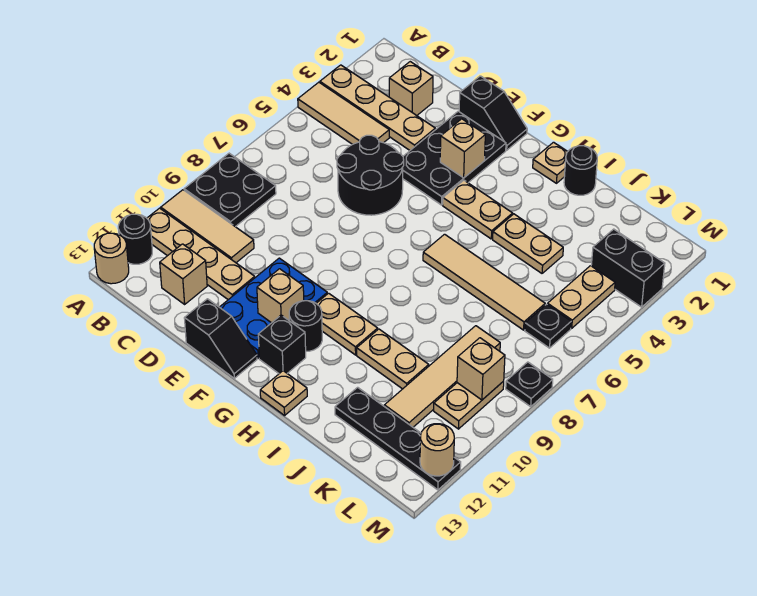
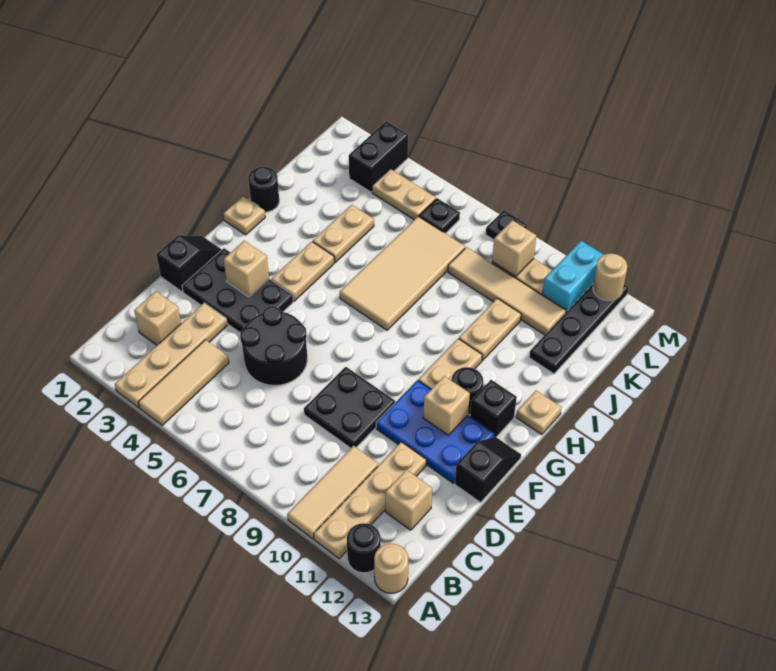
black plate A8:B9 level 1 -> black plate D8:E9 level 1
tan tile H6:K6 level 1 -> tan tile H6:K7 level 1
none -> cyan brick L11:M11 level 1

